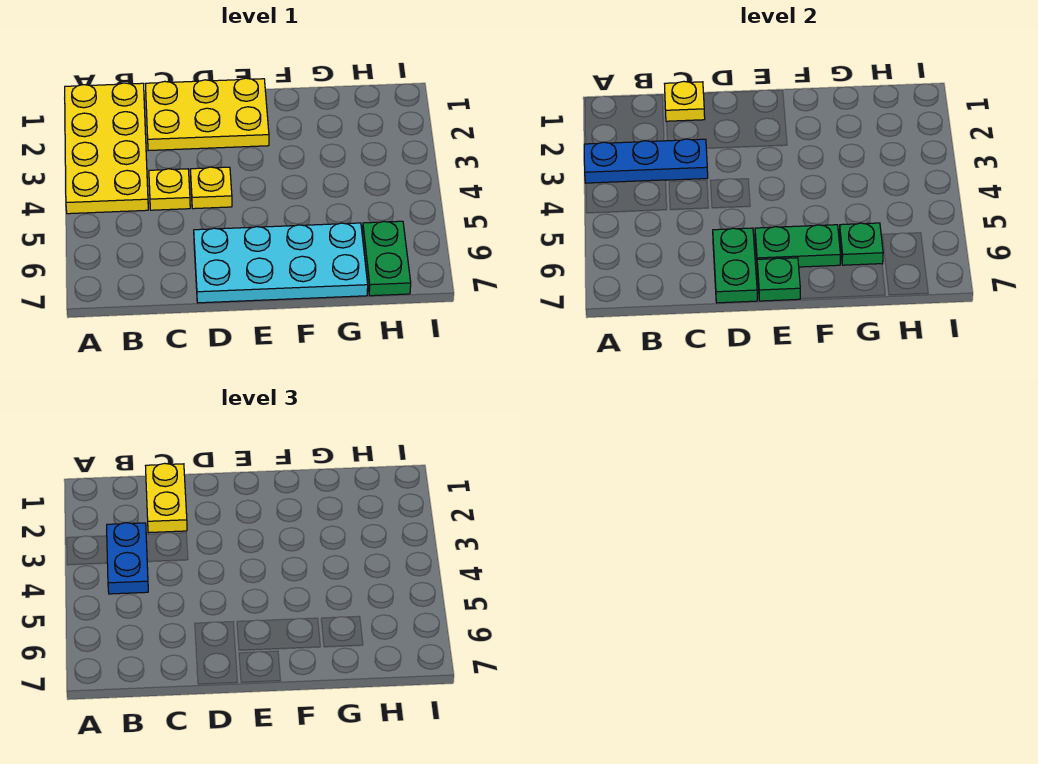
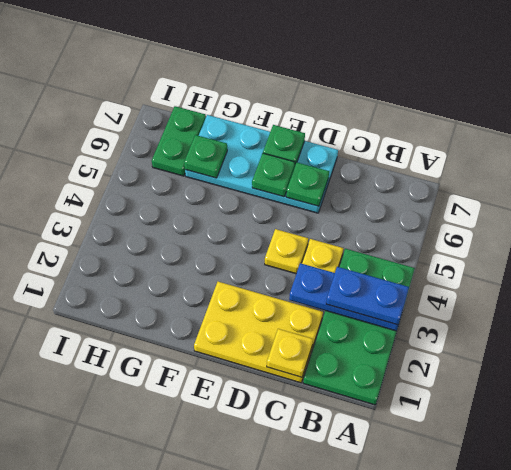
yellow plate A1:B4 level 1 -> green plate A1:B4 level 1
blue plate B3:B4 level 3 -> blue plate A3:B3 level 3
yellow plate C1:C2 level 3 -> none
green plate D6:D7 level 2 -> green plate D6 level 2
green plate E6:F6 level 2 -> green plate E6 level 2

